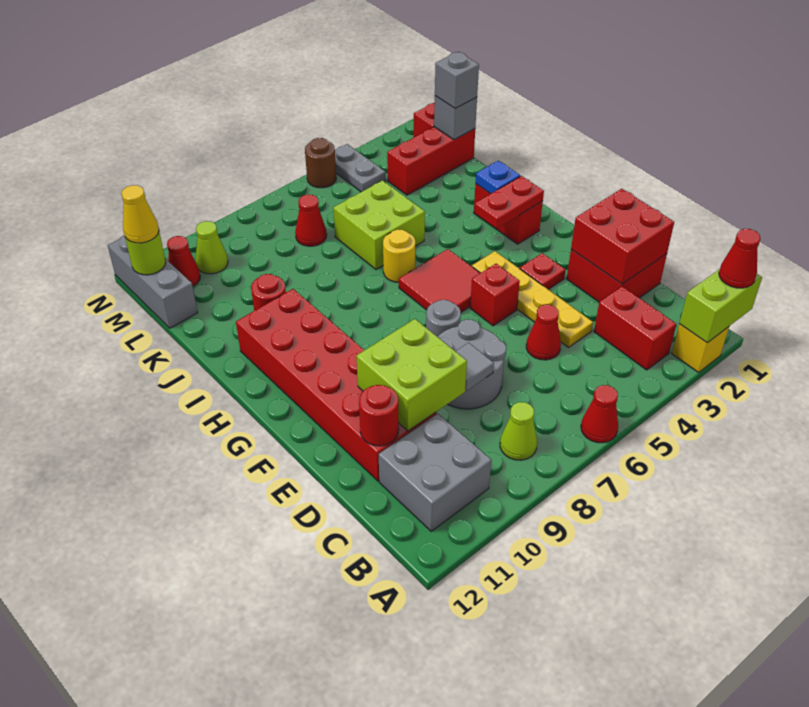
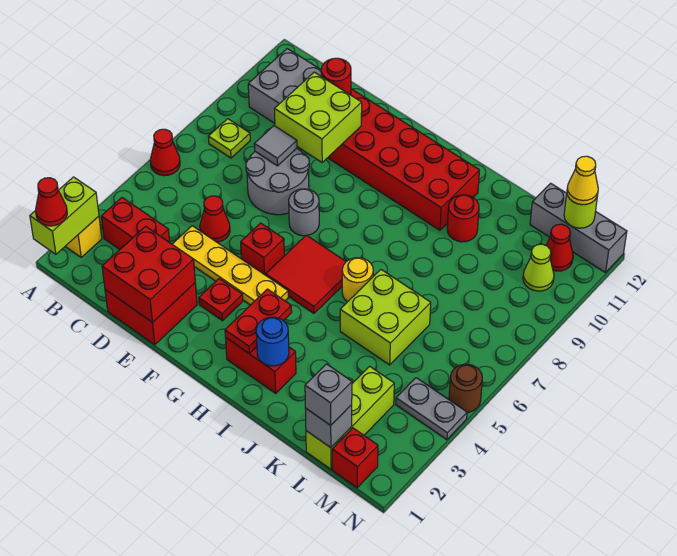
lime cone B8 level 1 -> lime plate B8 level 1
blue plate I2 level 2 -> blue round brick I2 level 2
red brick L1:L3 level 1 -> lime brick L1:L3 level 1
red cone L7 level 1 -> none

